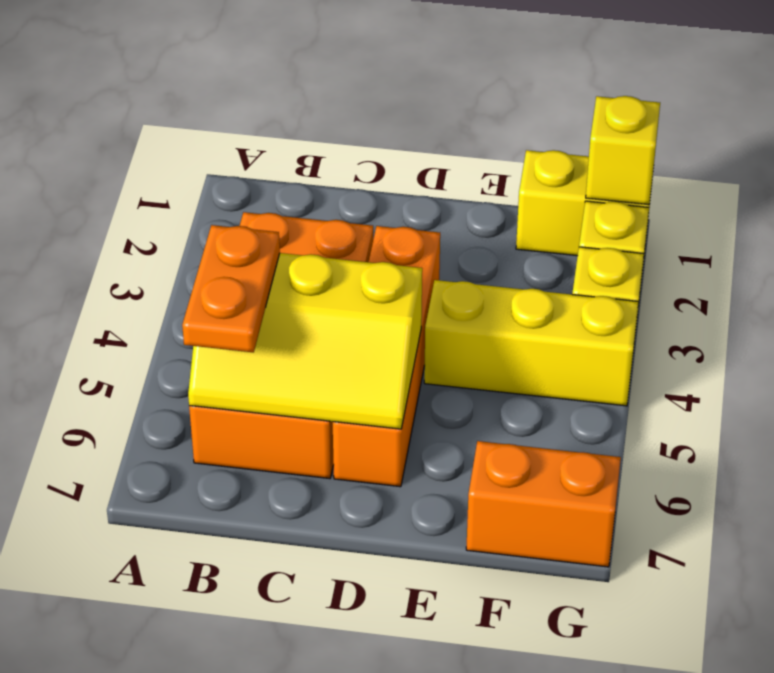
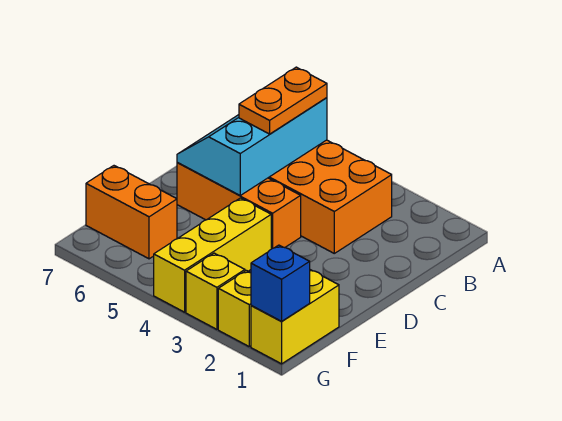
yellow slope B5:D6 level 2 top 5 -> cyan slope B5:D6 level 2 top 5
orange plate B5:B6 level 3 -> orange plate B5:C5 level 3
orange brick D3:D6 level 1 -> orange brick D4:D6 level 1
orange brick F7:G7 level 1 -> orange brick F6:F7 level 1
yellow brick G1 level 2 -> blue brick G1 level 2

